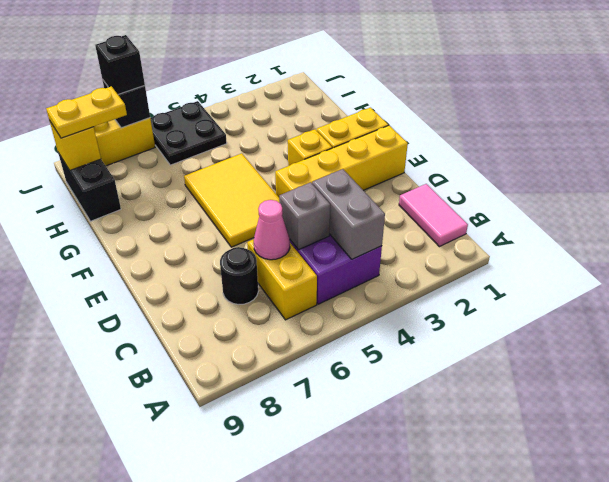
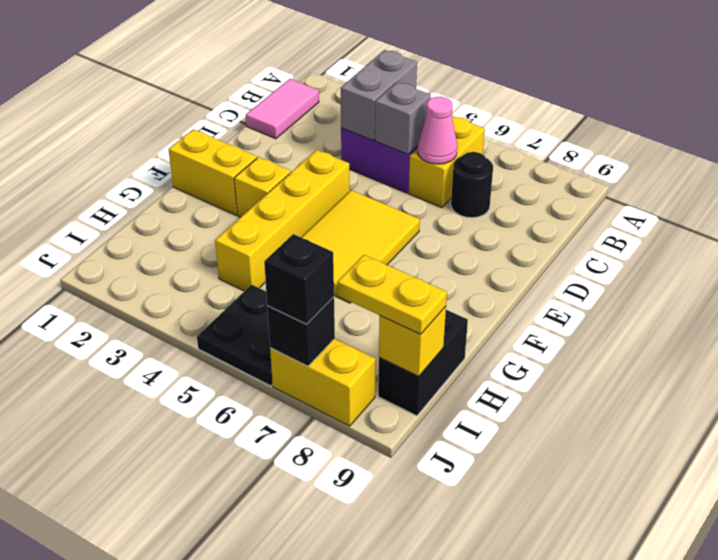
yellow brick E1:E4 level 1 -> yellow brick E4:H4 level 1

